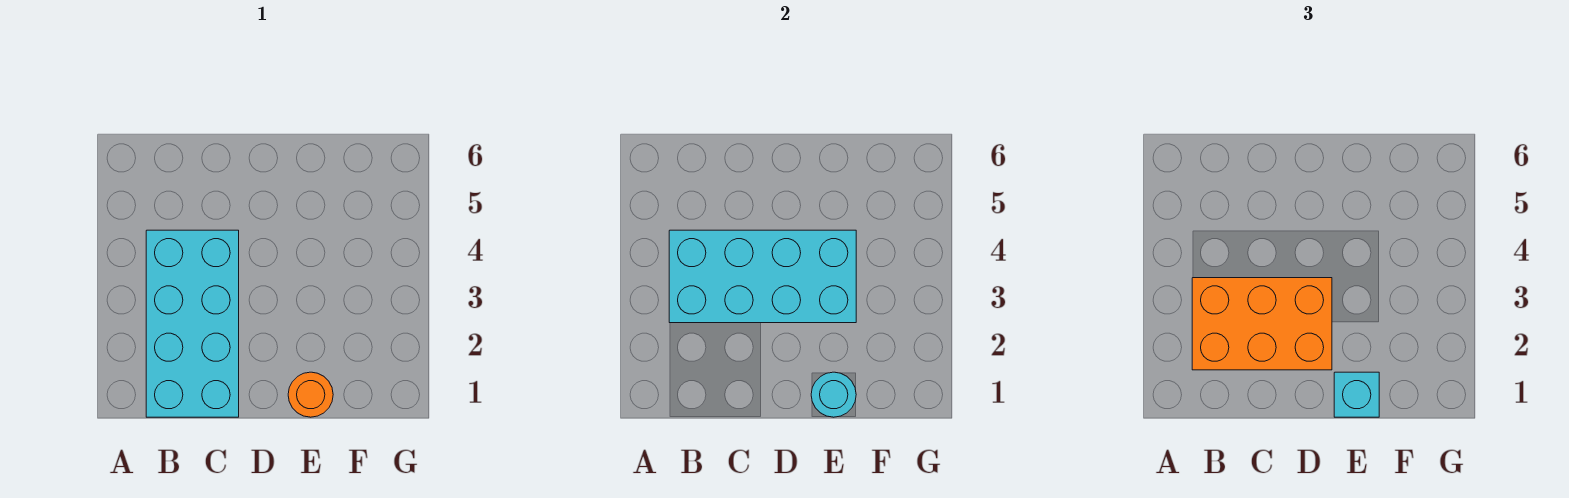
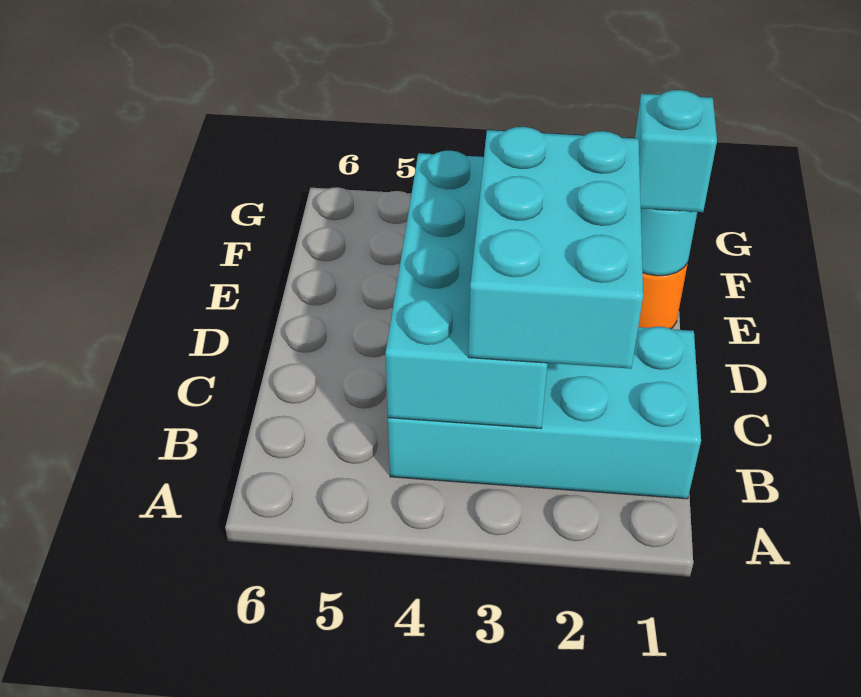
orange brick B2:D3 level 3 -> cyan brick B2:D3 level 3

